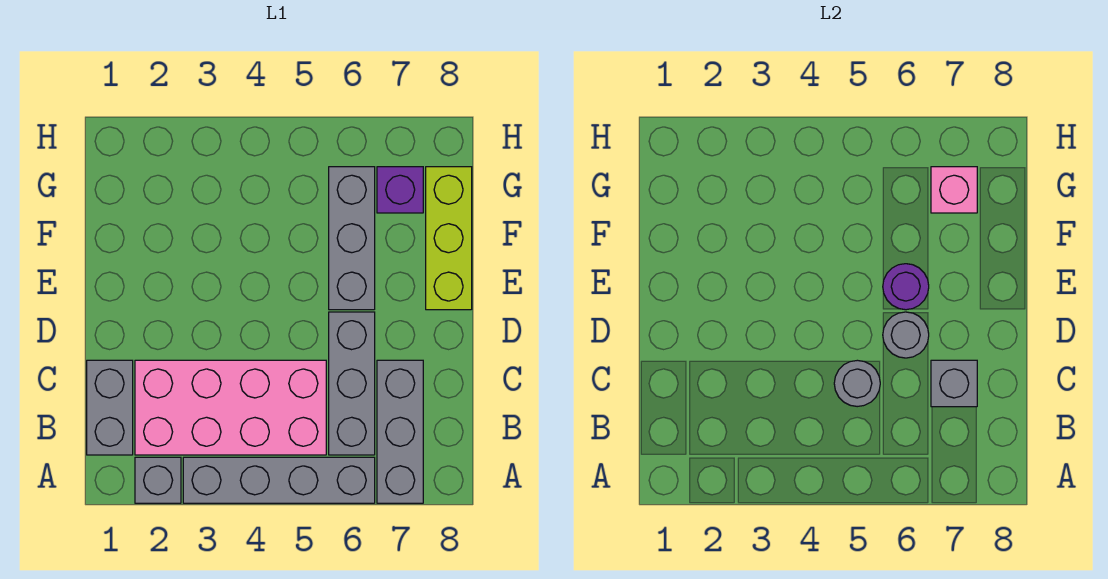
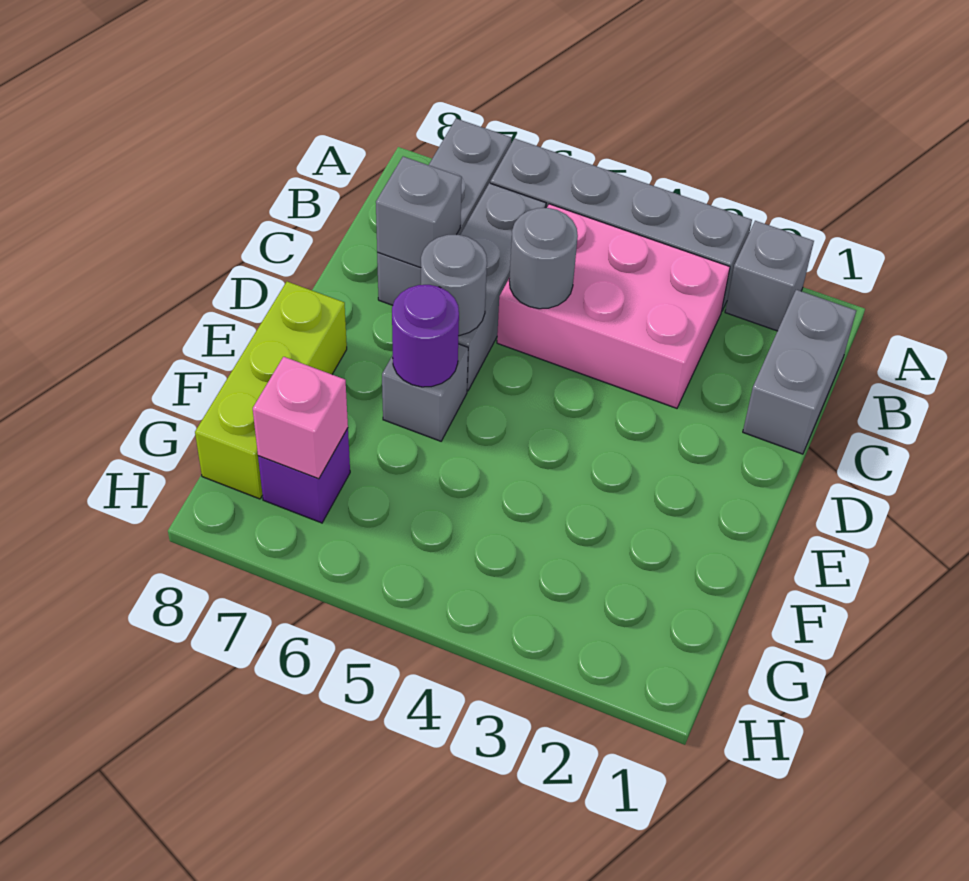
pink brick B2:C5 level 1 -> pink brick B3:C5 level 1
grey brick E6:G6 level 1 -> grey brick E6 level 1

